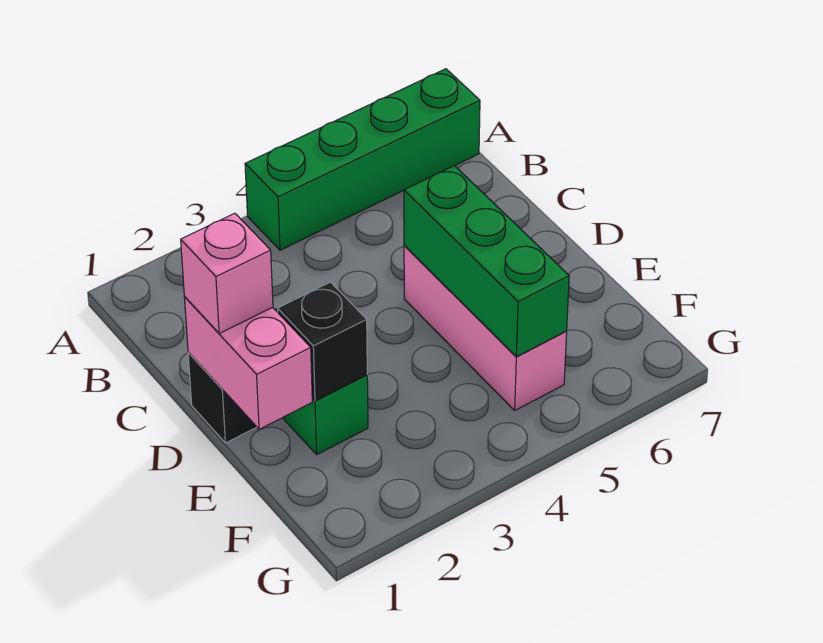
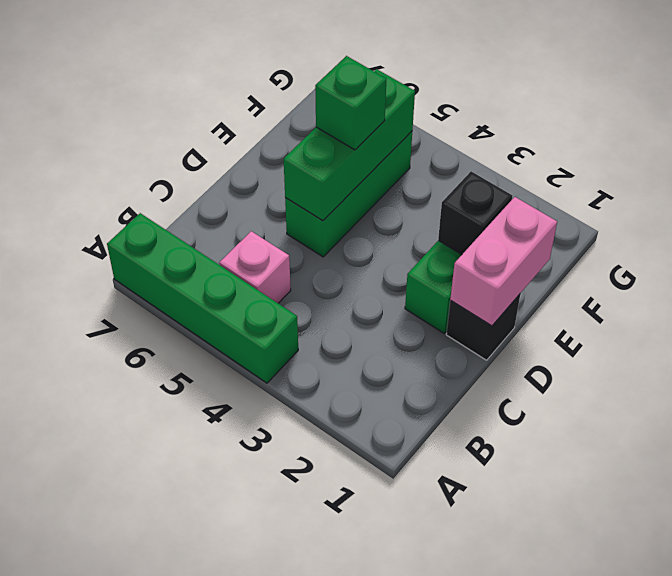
pink brick D1 level 3 -> pink brick B5 level 1
pink brick D5:F5 level 1 -> green brick D5:F5 level 1
none -> green brick E5 level 3

